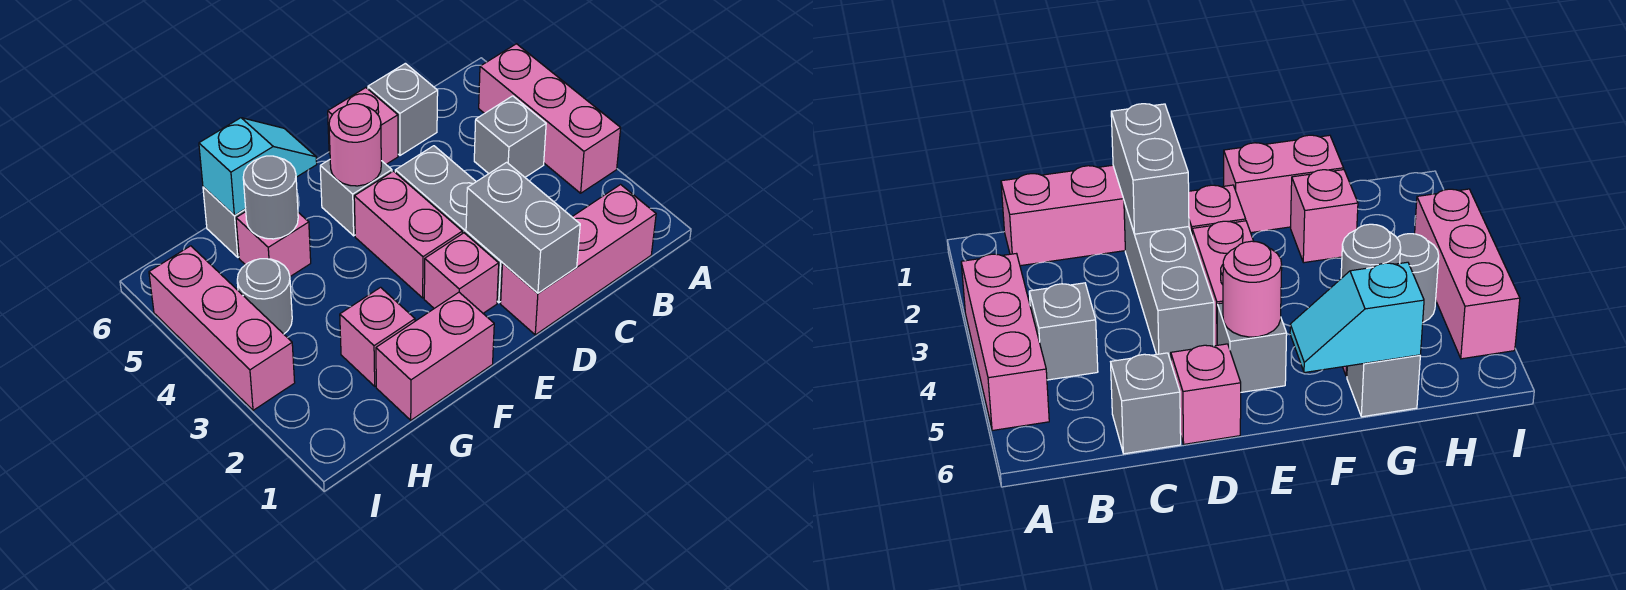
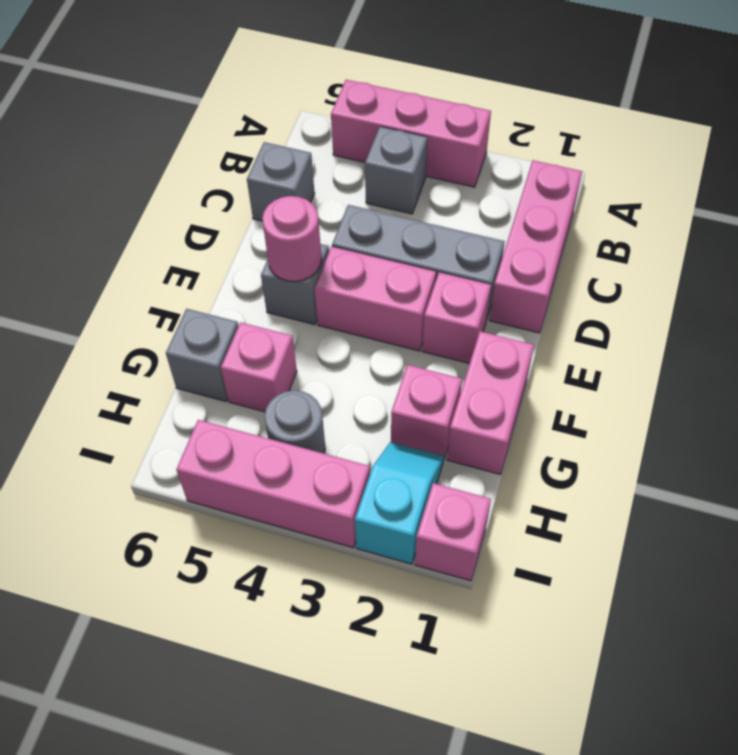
grey brick D1:D2 level 2 -> none
pink brick D6 level 1 -> pink brick I1 level 1
cyan slope F6:G6 level 2 top G -> cyan slope H2:I2 level 1 top I
grey round brick G5 level 2 -> none

